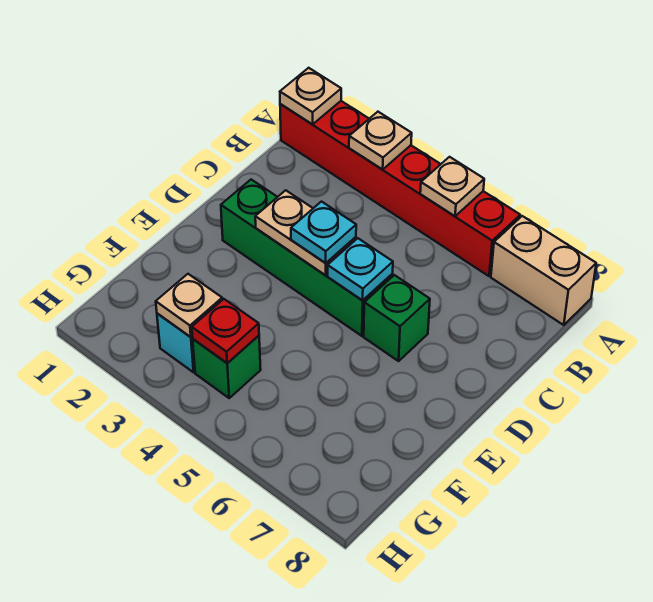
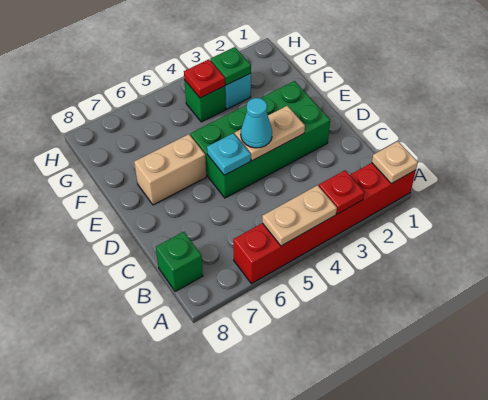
tan plate A3 level 2 -> red plate A3 level 2
tan plate A5 level 2 -> tan plate A4:A5 level 2
tan brick A7:A8 level 1 -> tan brick E6:E7 level 1
green brick D2:D5 level 1 -> green brick D2:E5 level 1
cyan plate D4 level 3 -> cyan cone D4 level 3
green brick D6 level 1 -> green brick B8 level 1
tan plate G3 level 2 -> green plate G3 level 2

